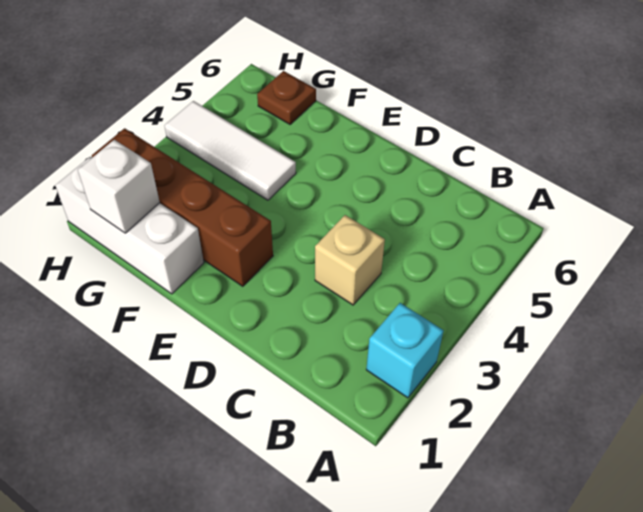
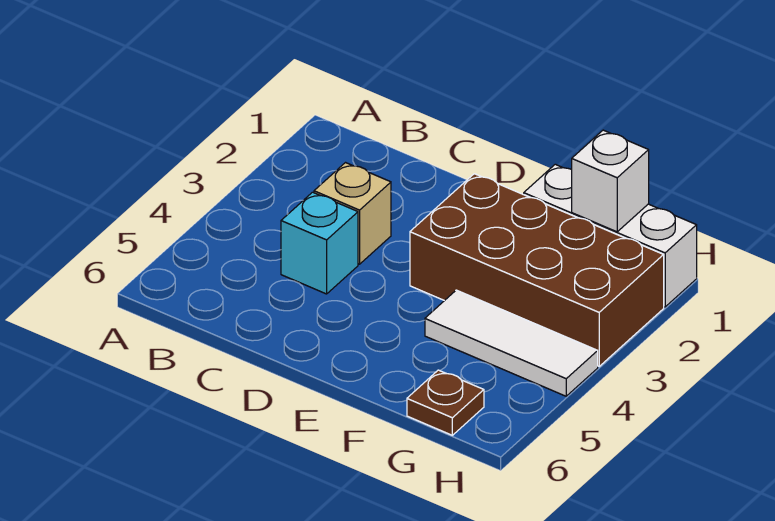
cyan brick A2 level 1 -> cyan brick C4 level 1
brown brick E2:H2 level 1 -> brown brick E2:H3 level 1

